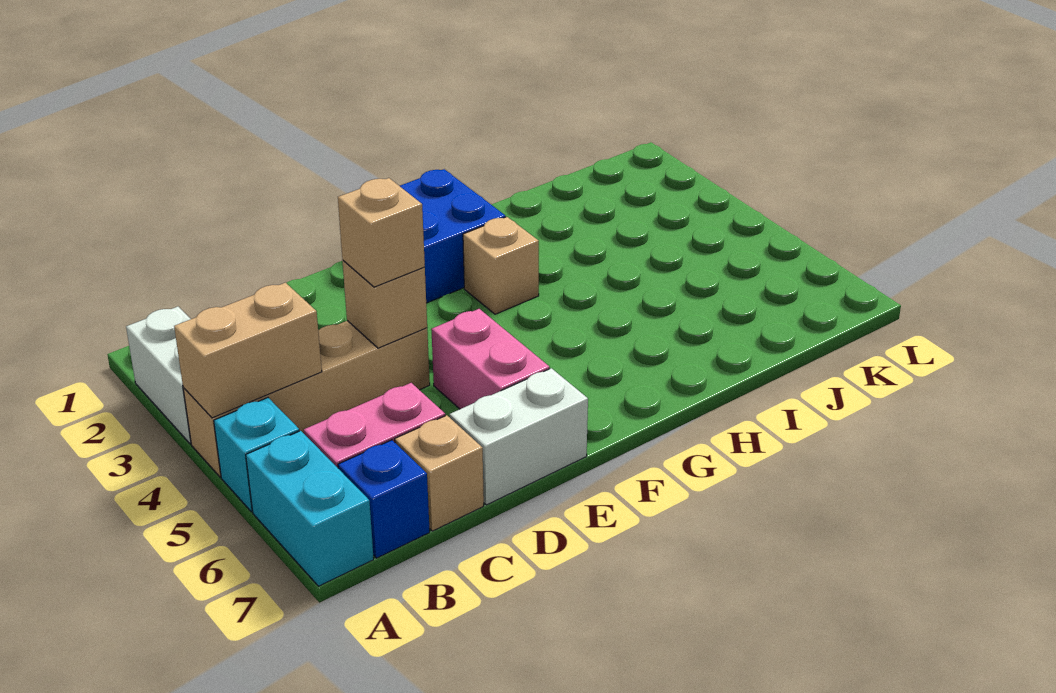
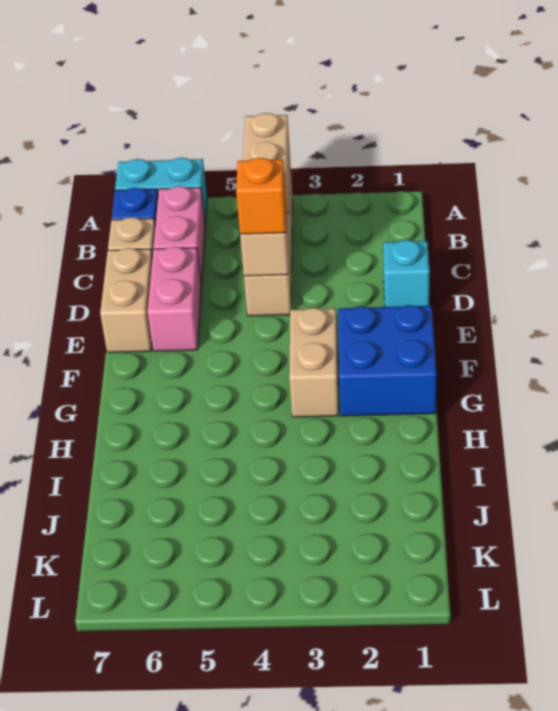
white brick A2:A3 level 1 -> none
cyan brick A5 level 1 -> cyan brick D1 level 1
tan brick D4 level 3 -> orange brick D4 level 3
white brick D7:E7 level 1 -> tan brick D7:E7 level 1
pink brick E5:E6 level 1 -> pink brick D6:E6 level 1
tan brick G3 level 1 -> tan brick F3:G3 level 1

